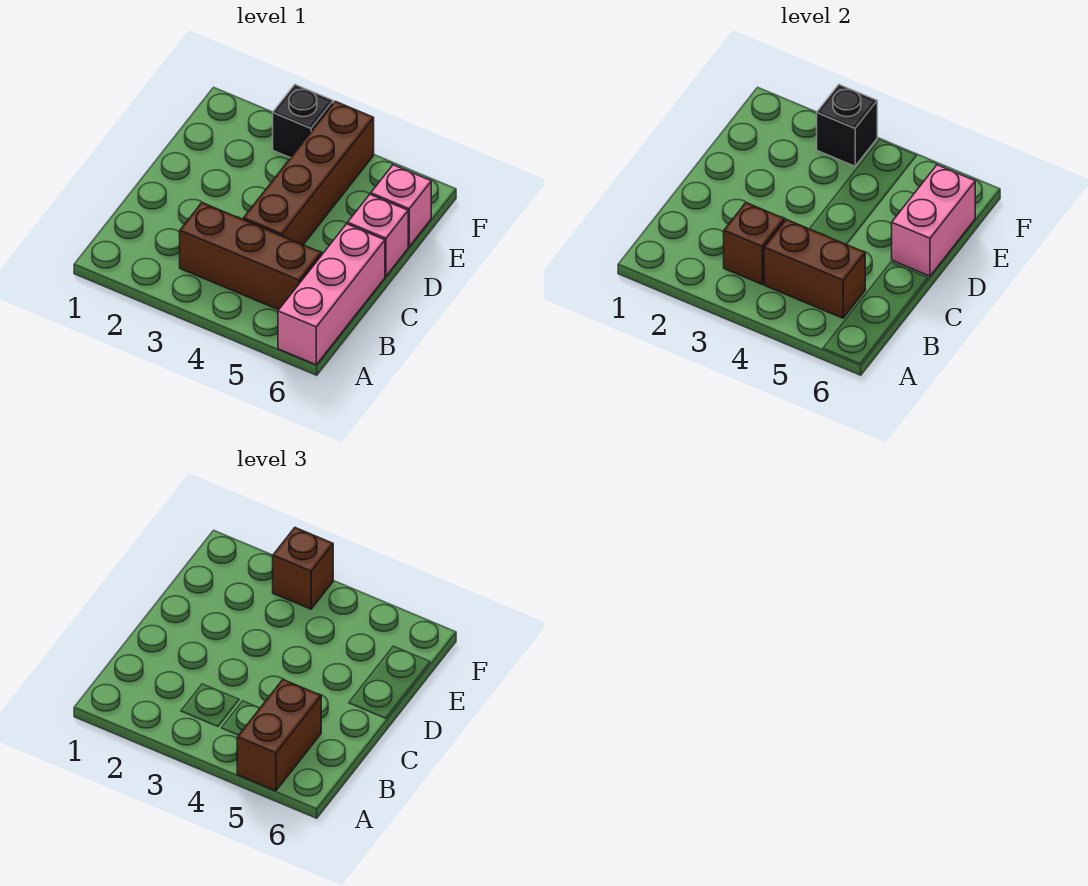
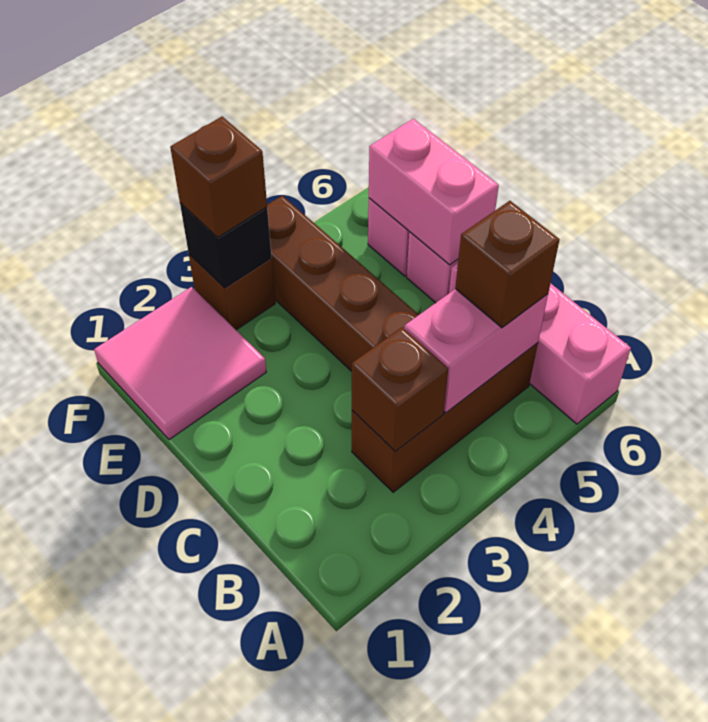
brown brick A5:B5 level 3 -> brown brick B5 level 3
brown brick B4:B5 level 2 -> pink brick B4:B5 level 2
none -> pink tile E1:F2 level 1
black brick F3 level 1 -> brown brick F3 level 1

